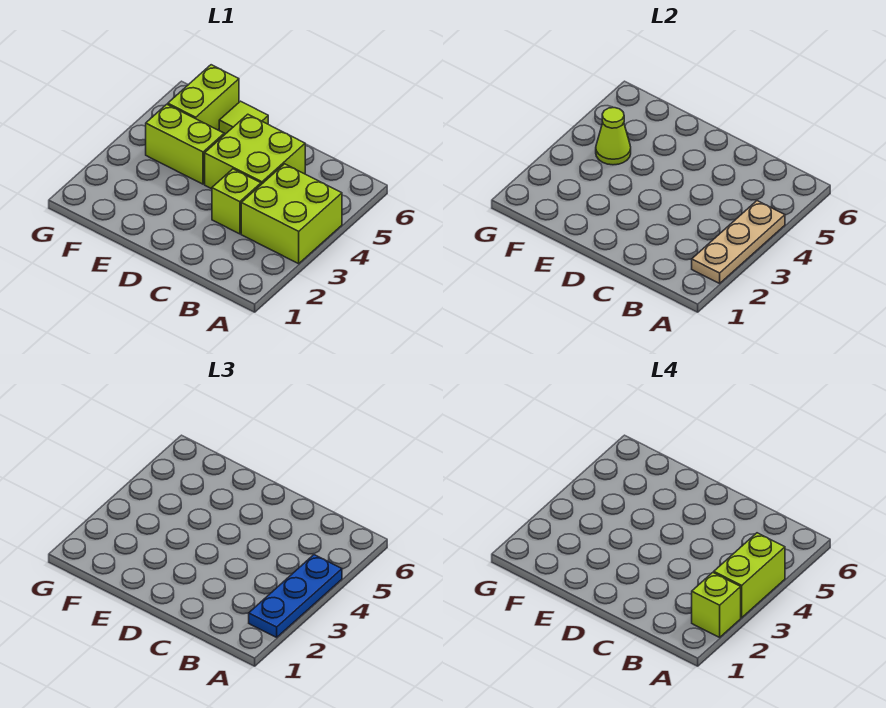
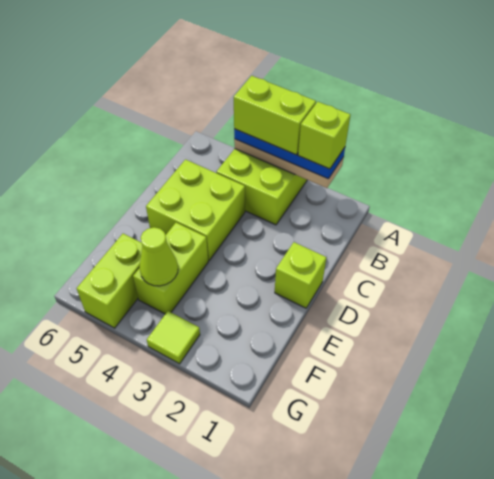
lime brick C3 level 1 -> lime brick D1 level 1
lime tile E6 level 1 -> lime tile G3 level 1
lime brick F5:F6 level 1 -> lime brick F5:G5 level 1

